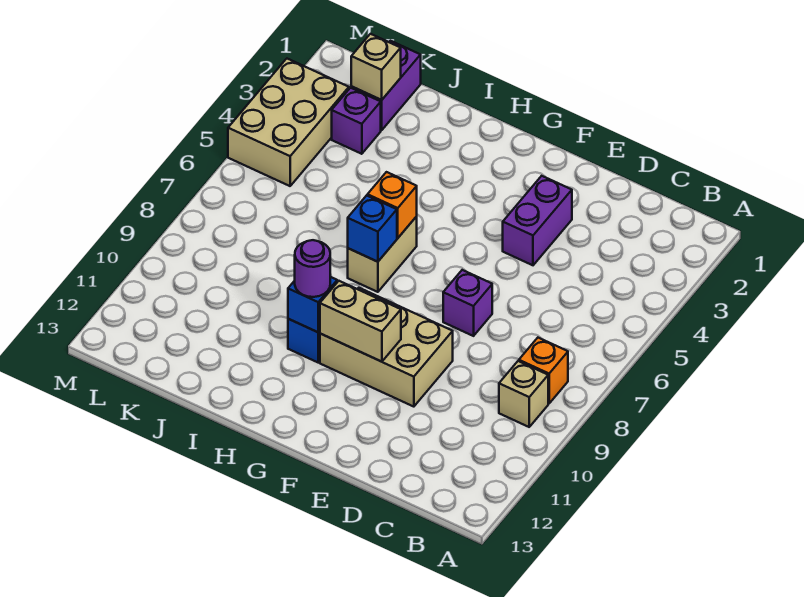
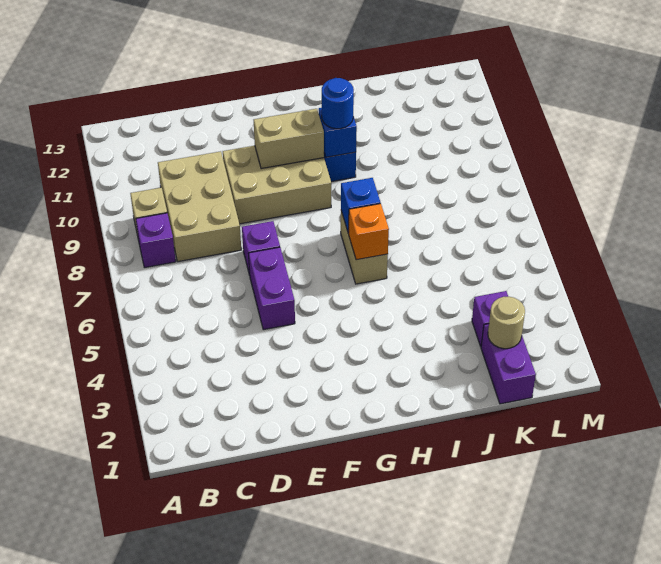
orange brick B8 level 1 -> purple brick B8 level 1
purple brick E3:E4 level 1 -> purple brick E5:E6 level 1
purple round brick H10 level 3 -> blue round brick H10 level 3
tan brick K2 level 2 -> tan round brick K2 level 2
tan brick L3:M5 level 1 -> tan brick C8:D10 level 1

